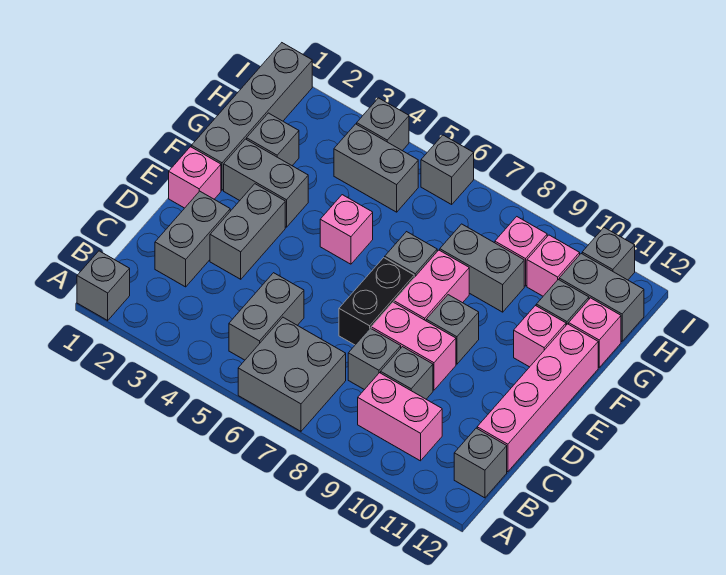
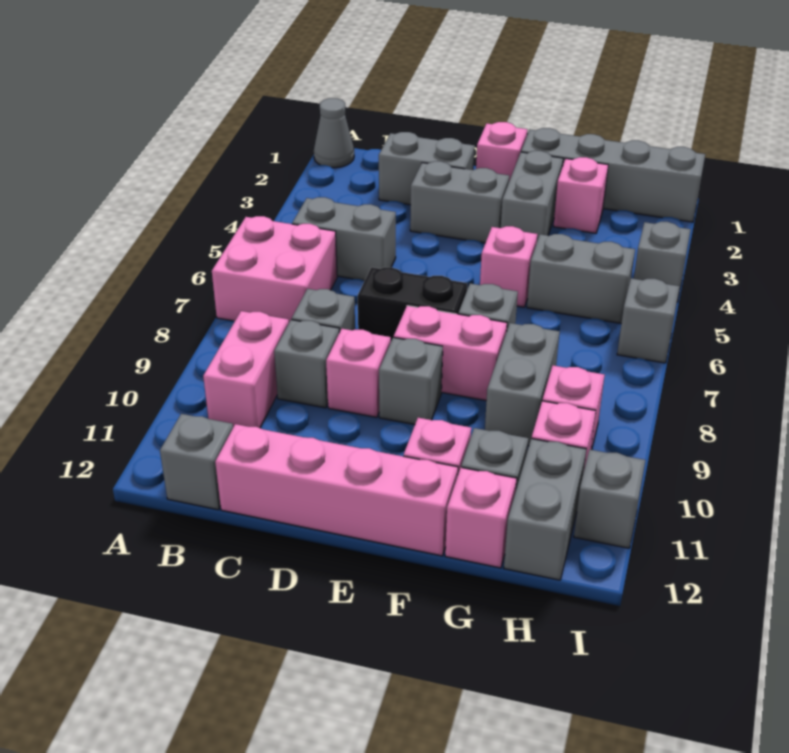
grey brick A1 level 1 -> grey cone A1 level 1
grey brick A6:B7 level 1 -> pink brick A6:B7 level 1
pink brick D8:D9 level 1 -> pink brick D9 level 1
grey brick G2 level 1 -> pink brick G2 level 1
grey brick H4:H5 level 1 -> grey brick G5:H5 level 1

